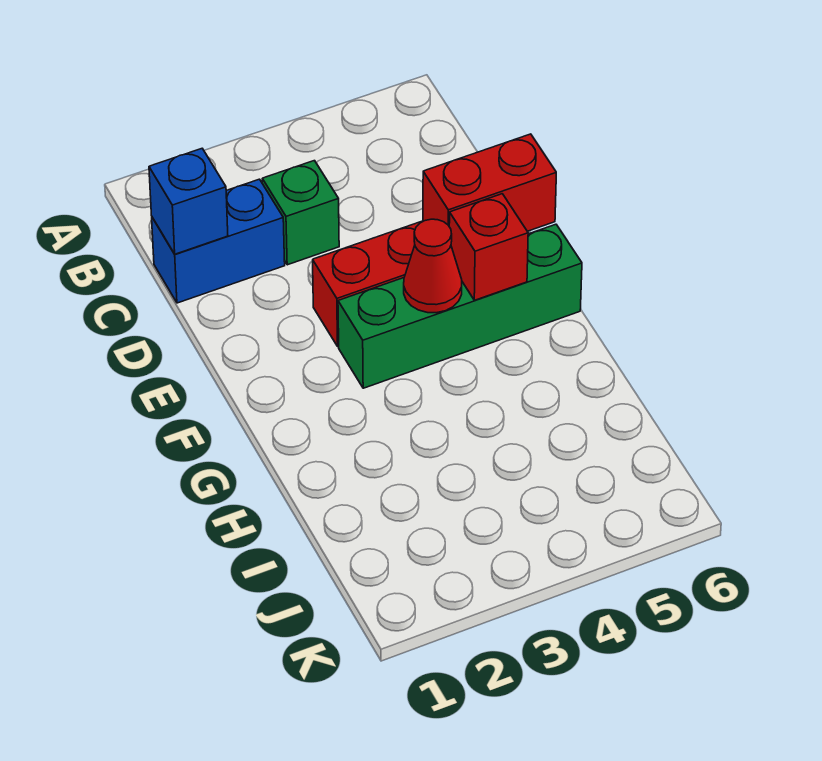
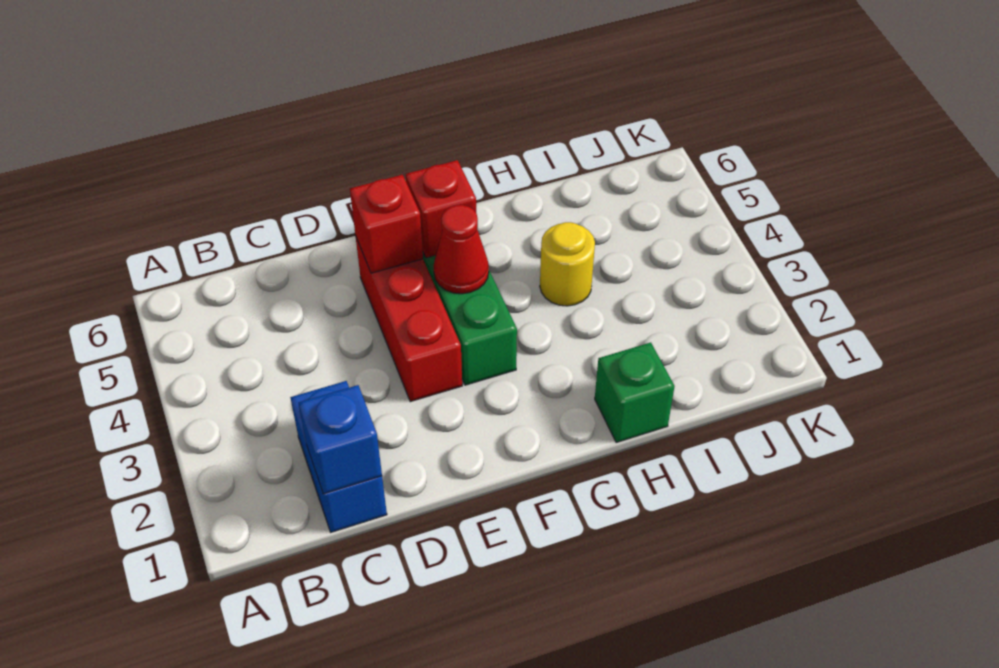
green brick C3 level 1 -> green brick H1 level 1
red brick E5:E6 level 2 -> red brick E5 level 2
none -> yellow round brick H4 level 1

